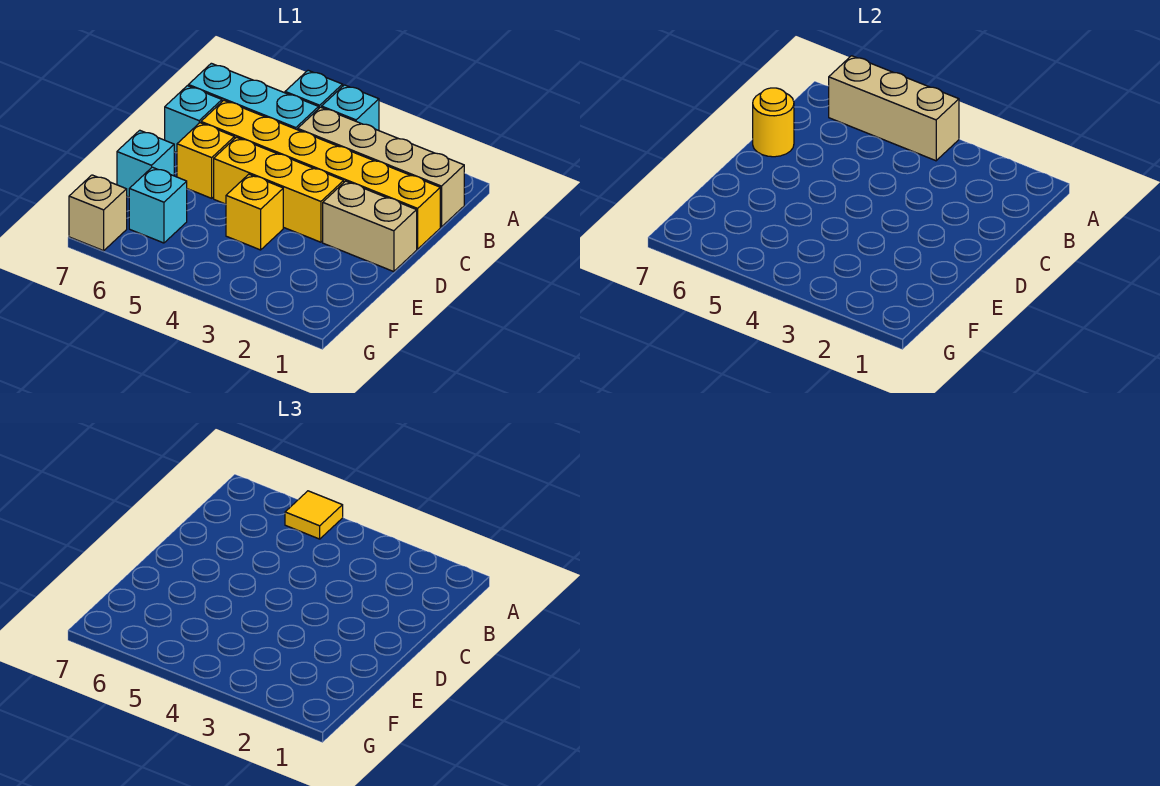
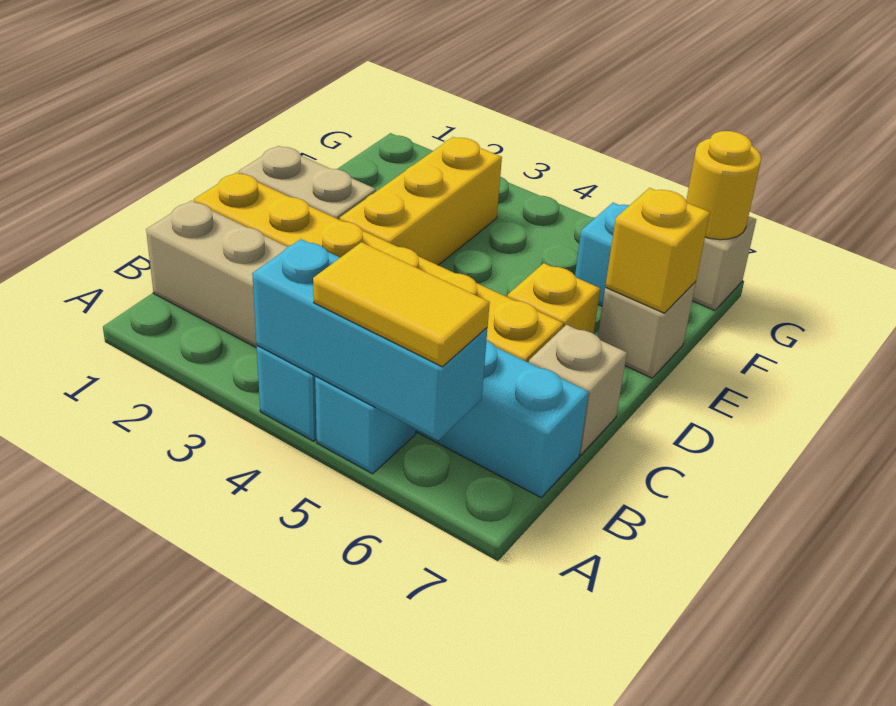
tan brick A4:A6 level 2 -> cyan brick A4:A6 level 2
yellow tile A5 level 3 -> yellow tile A5:A6 level 3
cyan brick C7 level 1 -> tan brick C7 level 1
yellow round brick C7 level 2 -> yellow round brick G7 level 2
yellow brick D3:D5 level 1 -> yellow brick D3:F3 level 1
yellow brick E4 level 1 -> yellow brick E7 level 2
cyan brick E7 level 1 -> tan brick E7 level 1

